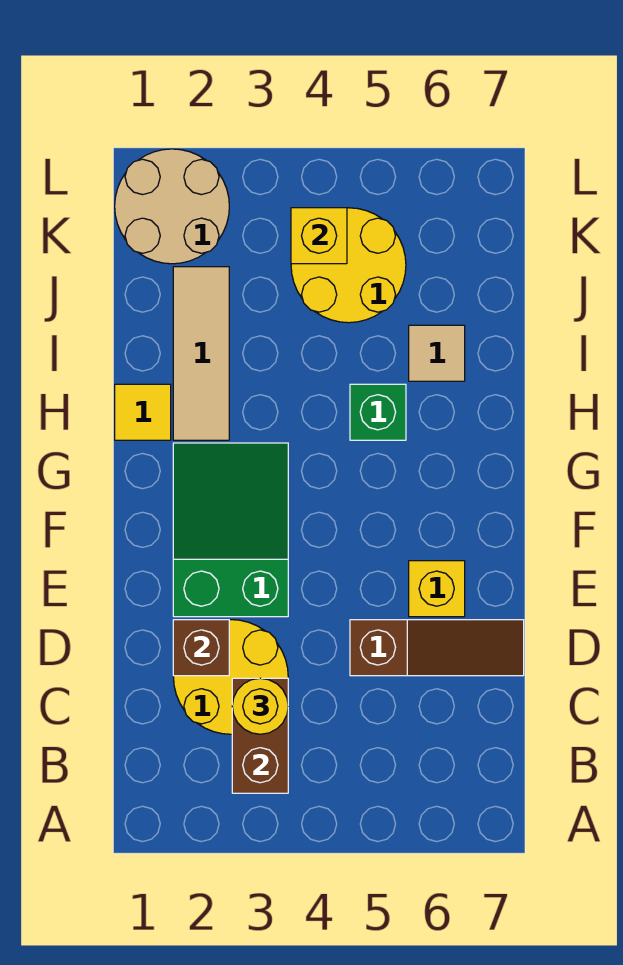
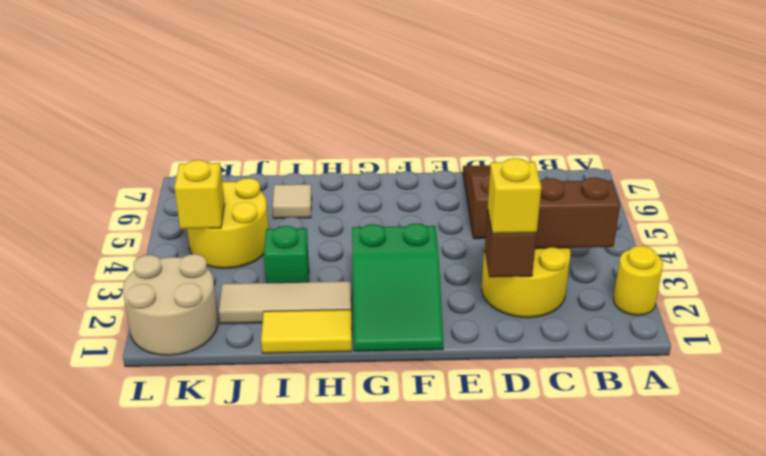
yellow round brick C3 level 3 -> yellow round brick A2 level 1
green slope E2:G3 level 1 top E -> green slope F1:G3 level 1 top 3
yellow brick E6 level 1 -> yellow brick D2 level 3
yellow tile H1 level 1 -> yellow tile H1:I1 level 1
green brick H5 level 1 -> green brick I3 level 1

